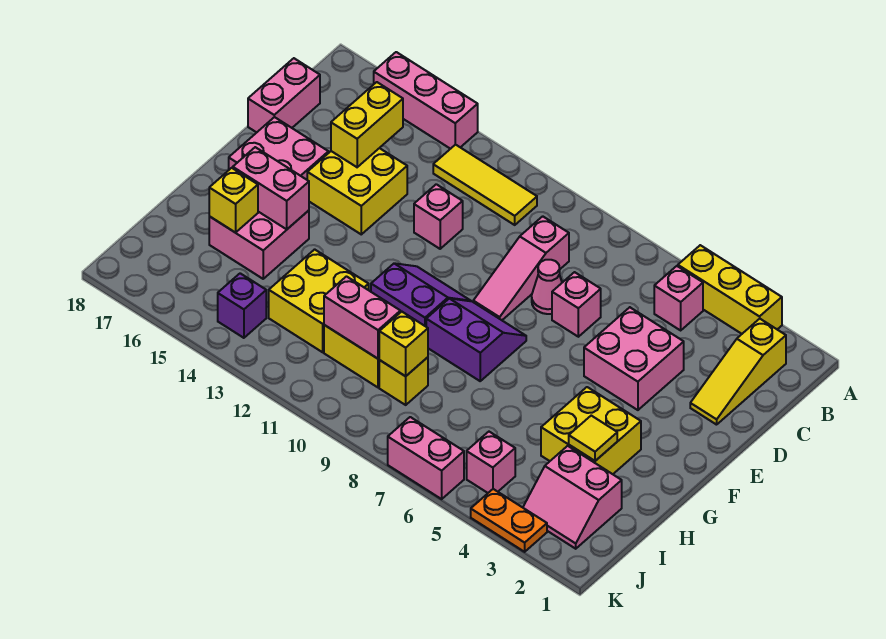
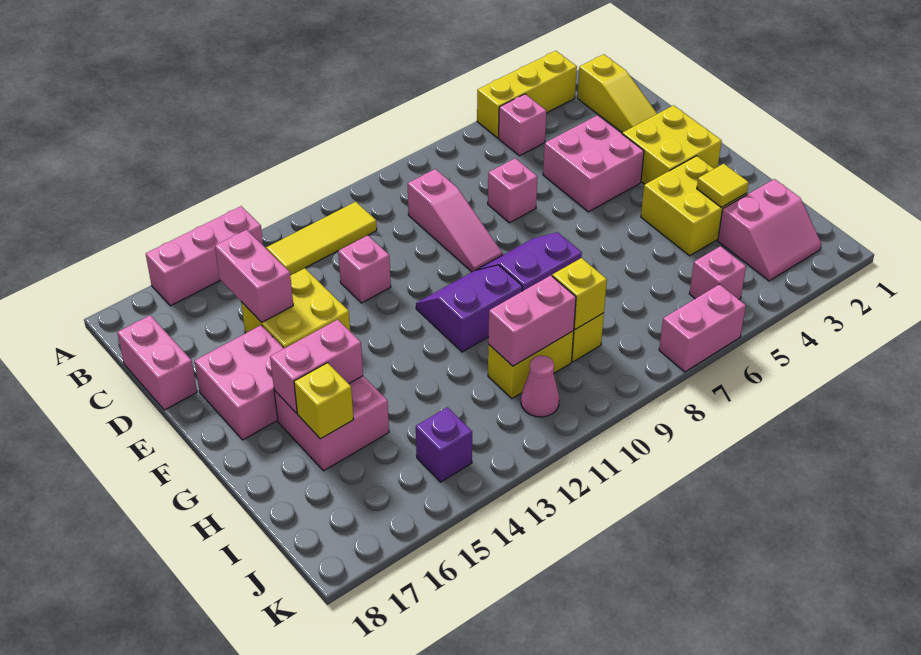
yellow brick C15:D15 level 2 -> pink brick C15:D15 level 2
pink cone D8 level 1 -> pink cone J11 level 1
yellow brick H12:I13 level 1 -> yellow brick E2:F3 level 1
orange plate K3:K4 level 1 -> none

